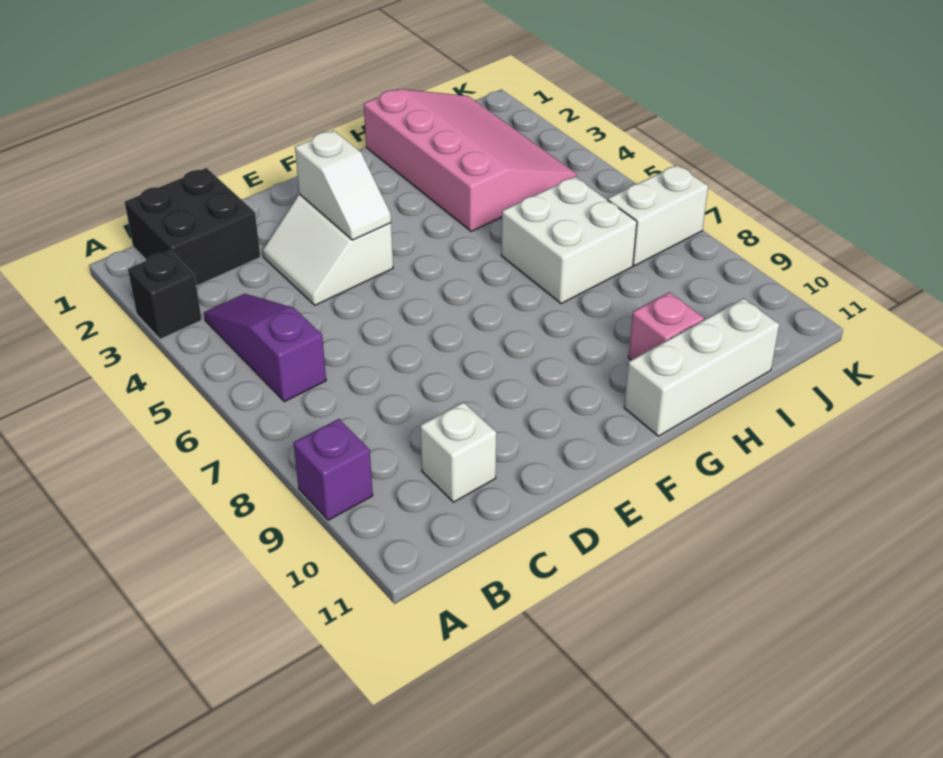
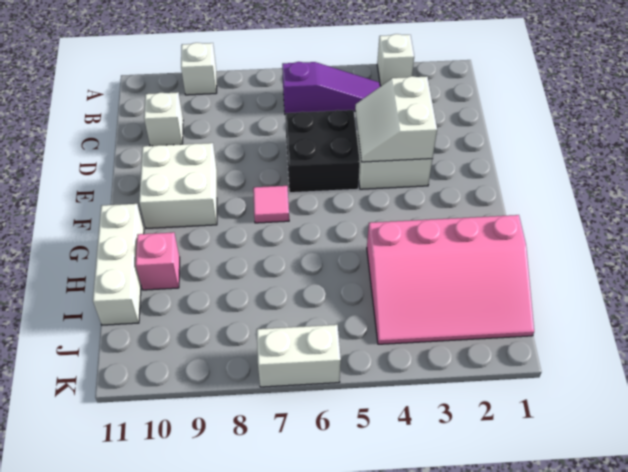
black brick A3 level 1 -> white brick A3 level 1
purple brick A9 level 1 -> white brick A9 level 1
black brick B1:C2 level 1 -> black brick D5:E6 level 1
white slope E3:E4 level 2 top 3 -> white slope D3:E4 level 2 top 3
none -> pink tile F7 level 1
white brick H6:I7 level 1 -> white brick E9:F10 level 1
white brick J7:K7 level 1 -> white brick K6:K7 level 1

